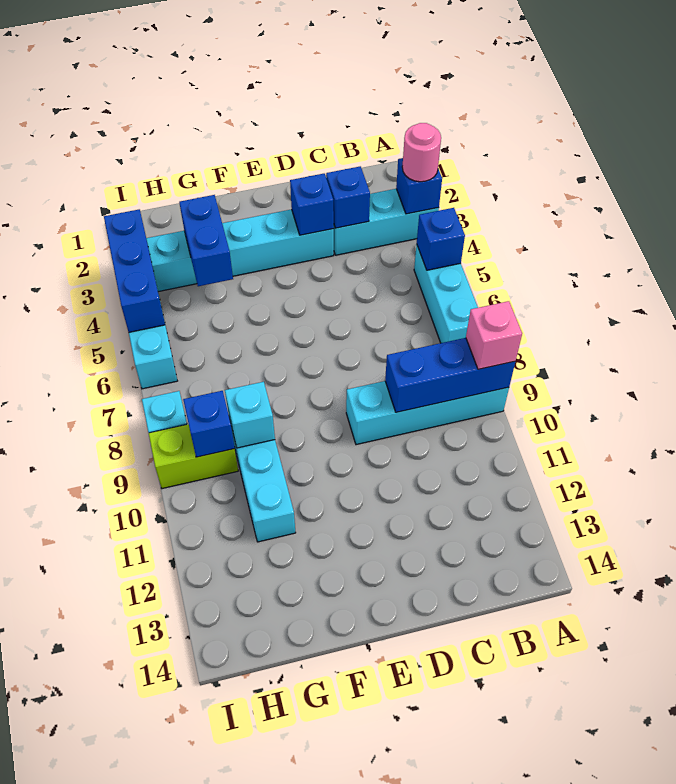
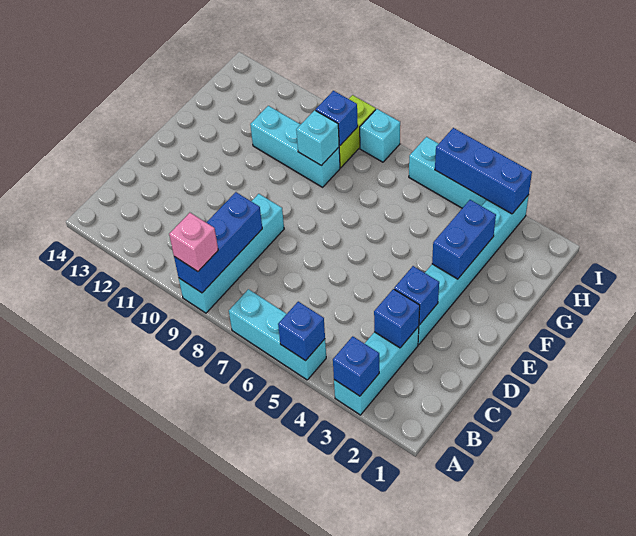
pink round brick A3 level 3 -> none
blue brick G3:G4 level 2 -> blue brick F3:G3 level 2

